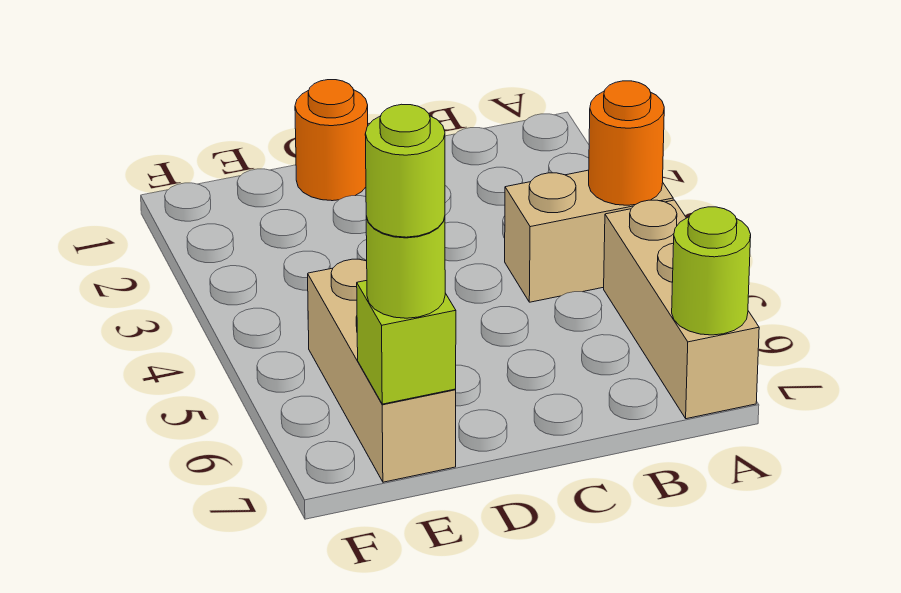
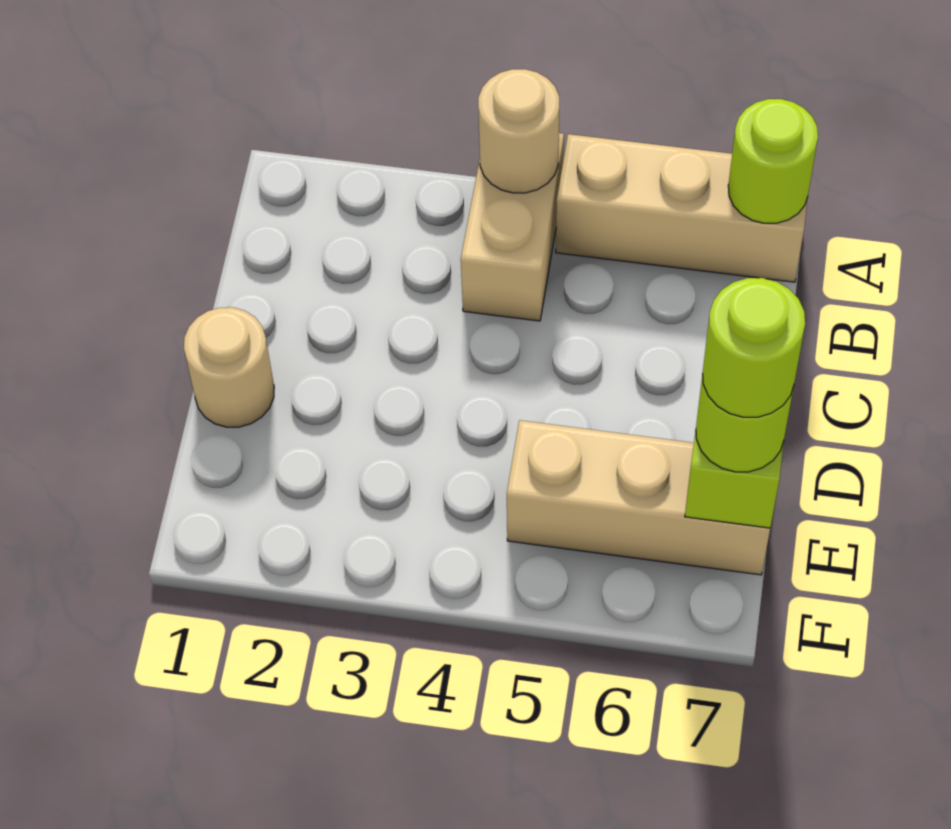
orange round brick A4 level 2 -> tan round brick A4 level 2
orange round brick D1 level 1 -> tan round brick D1 level 1

